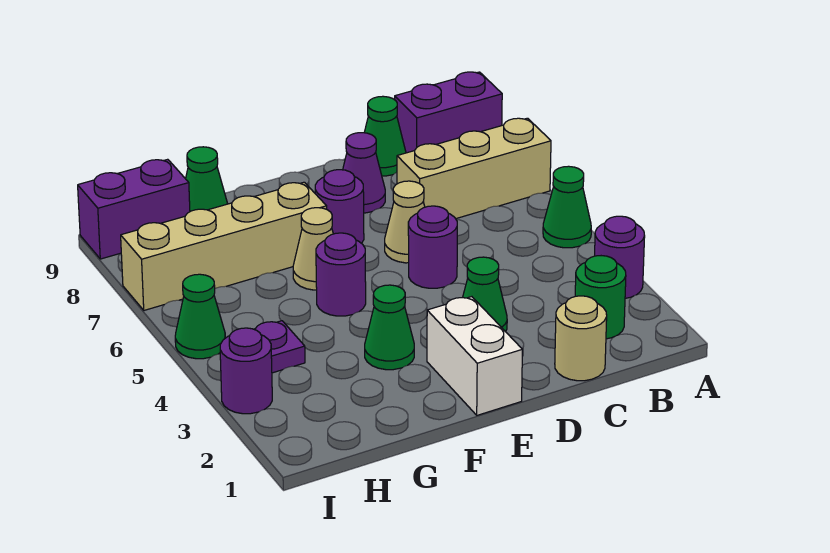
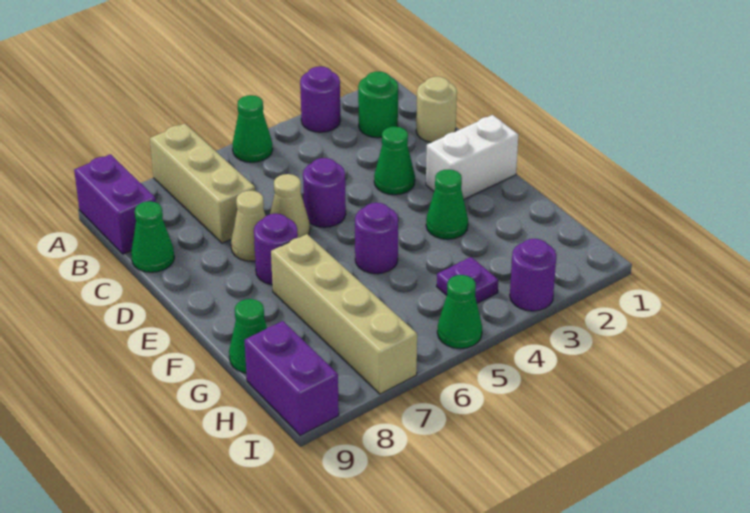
purple cone D8 level 1 -> none
tan cone F6 level 1 -> tan cone D7 level 1

